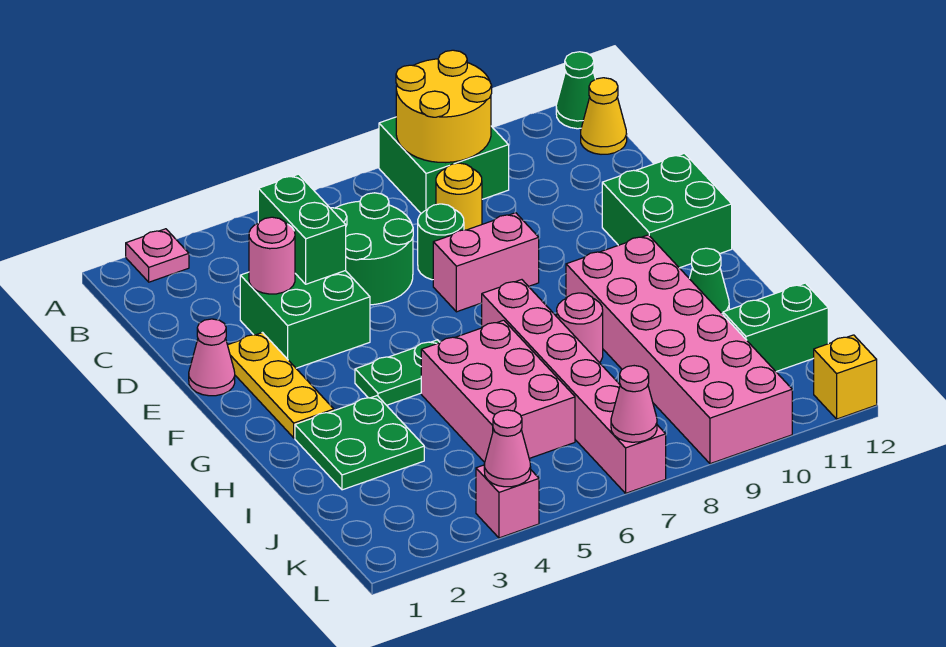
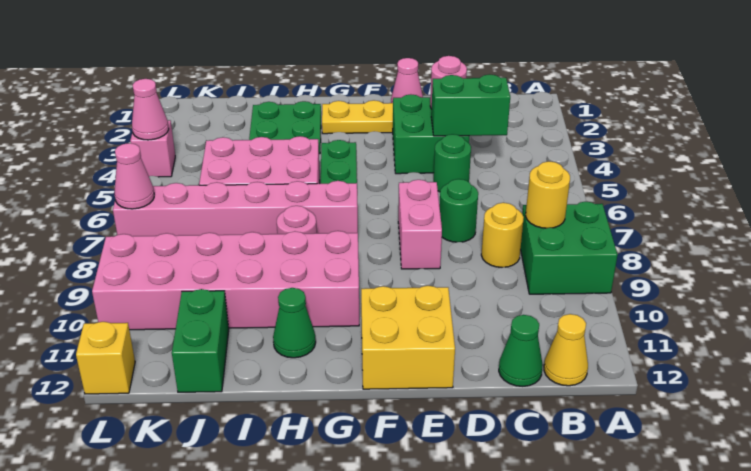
pink plate A2 level 1 -> none
yellow round brick A8:B9 level 2 -> yellow round brick B8 level 2
green cone A12 level 1 -> green cone C12 level 1
green round brick C5:D6 level 1 -> green round brick D5 level 1
green brick E11:F12 level 1 -> yellow brick E11:F12 level 1

